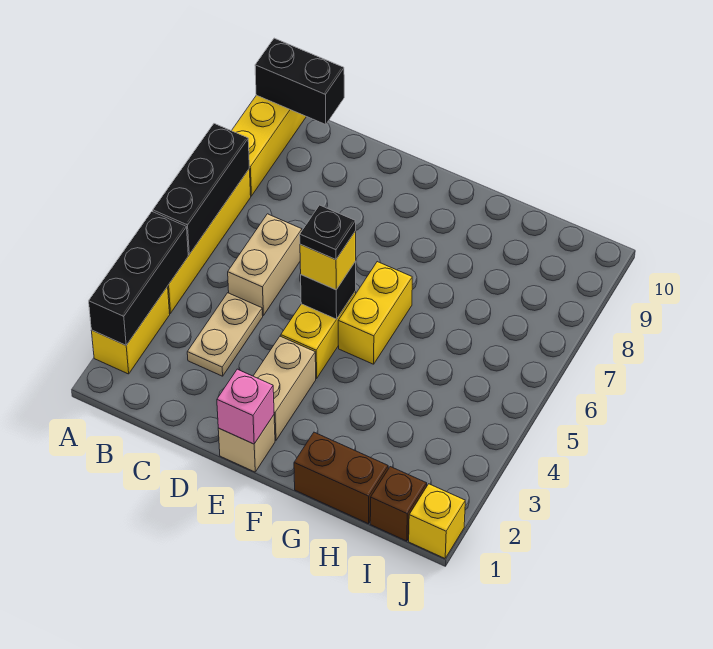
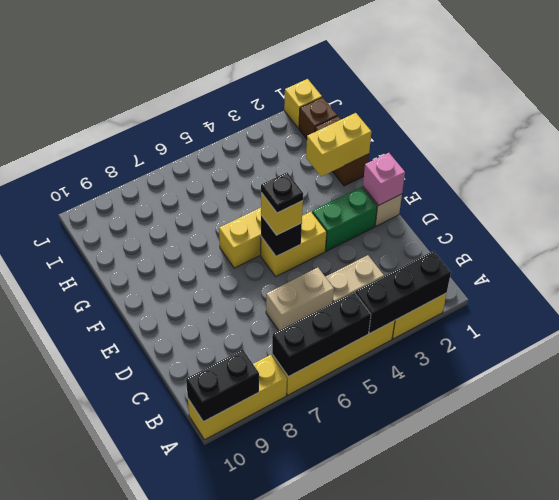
black brick A10:B10 level 2 -> black brick A9:A10 level 2
tan brick E2:E3 level 1 -> green brick E2:E3 level 1
none -> yellow brick G1:G2 level 2

